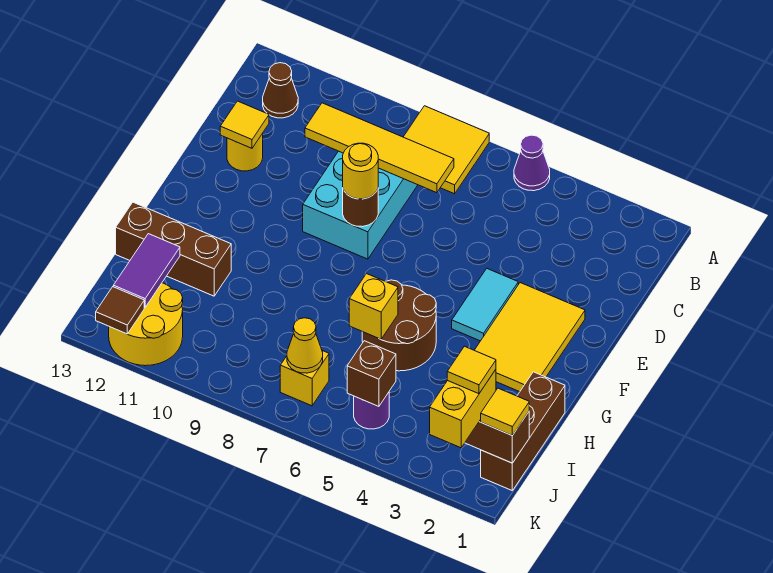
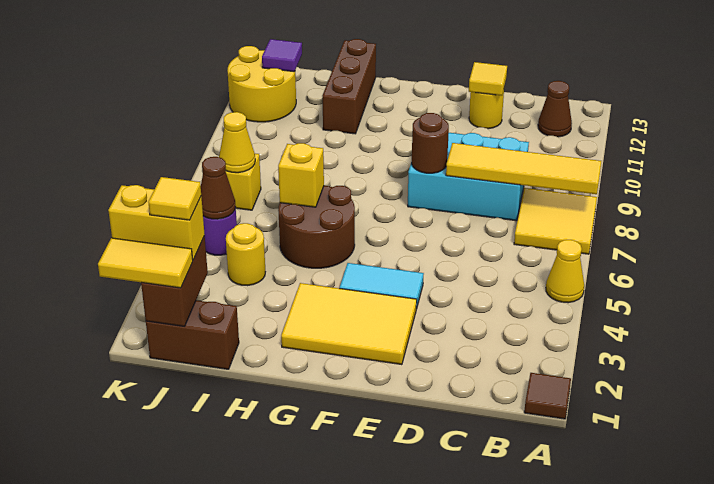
purple cone A5 level 1 -> yellow cone A5 level 1
yellow tile C7:C10 level 2 -> yellow tile A8:D8 level 2
yellow round brick E8 level 3 -> yellow round brick I4 level 1
brown brick H1:J1 level 1 -> brown brick I1:J1 level 1
purple tile I12:J12 level 2 -> purple tile J12 level 2
yellow tile J1 level 3 -> yellow tile J1:K1 level 3
brown brick J5 level 2 -> brown cone J5 level 2
brown tile K12 level 2 -> brown tile A1 level 1

